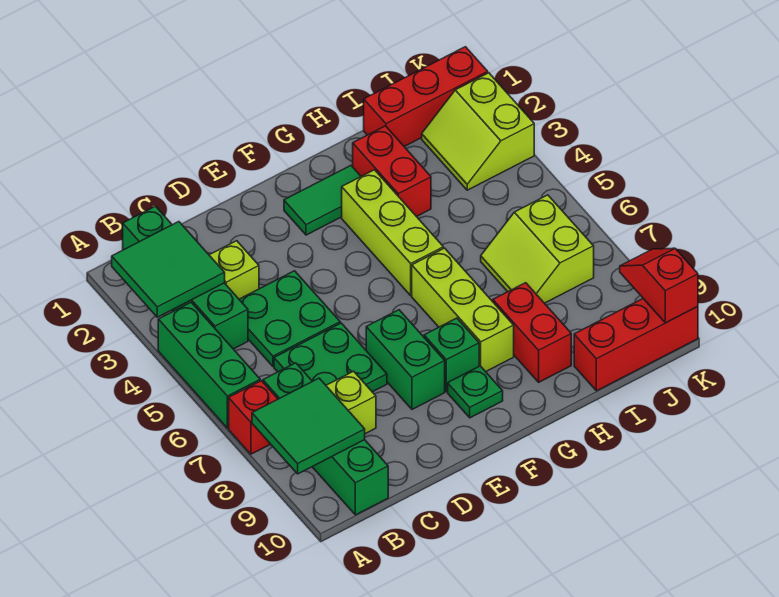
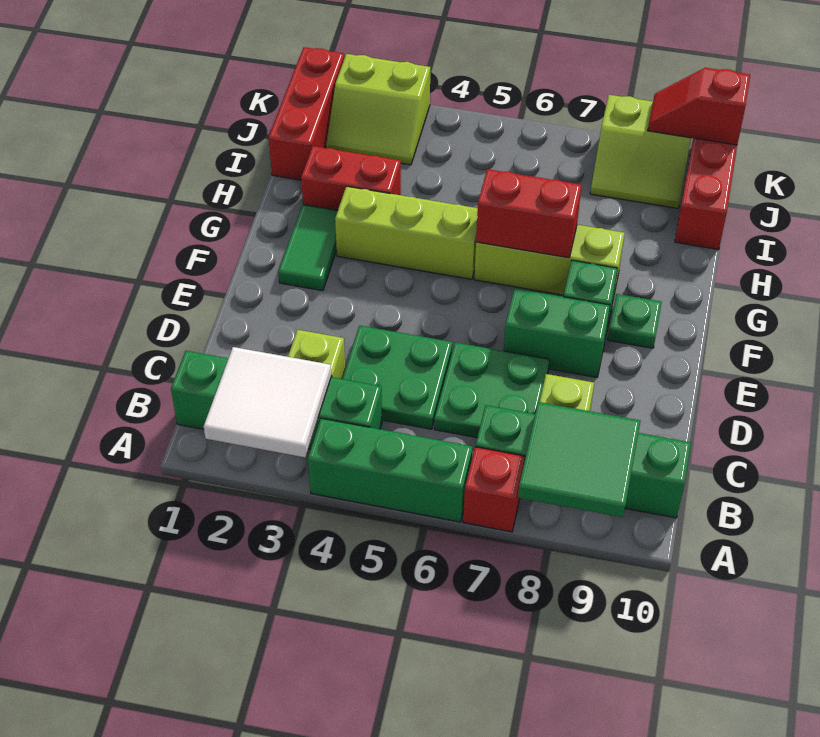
green tile A2:B3 level 2 -> white tile A2:B3 level 2
red brick H8:H9 level 1 -> red brick G6:G7 level 2
lime slope I6:J7 level 1 top J -> lime slope J8:K9 level 1 top K

